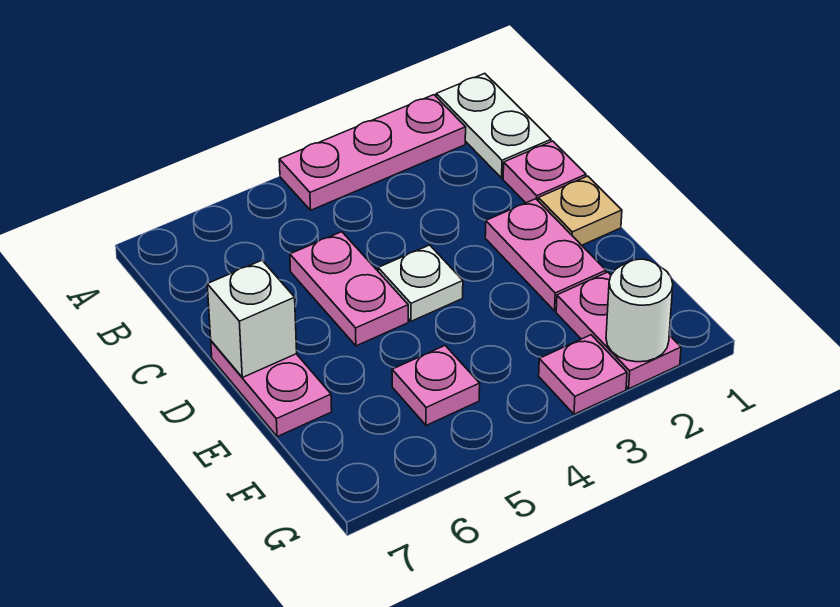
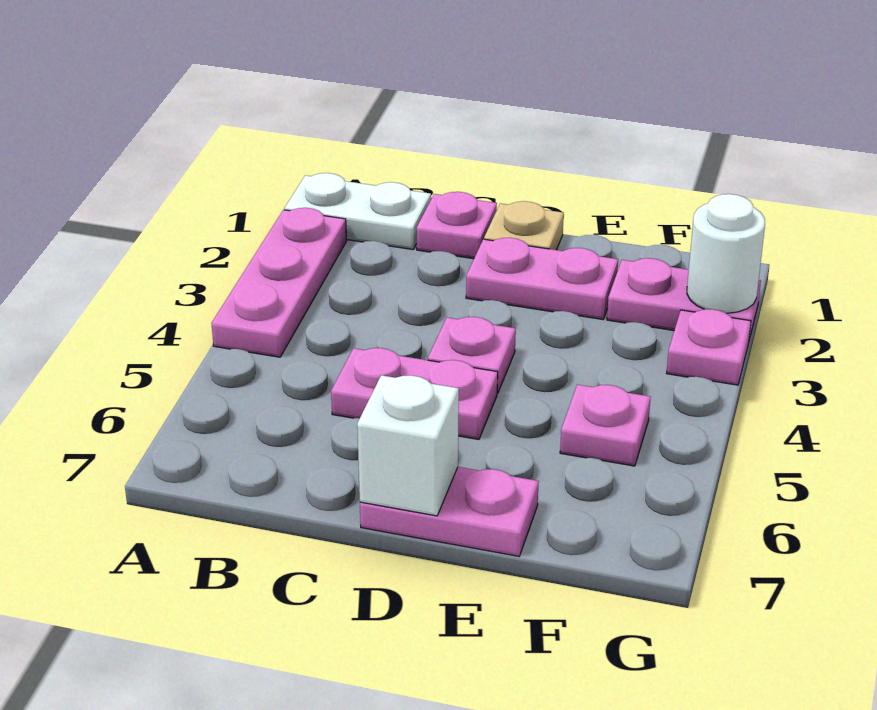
white plate D4 level 1 -> pink plate D4 level 1

